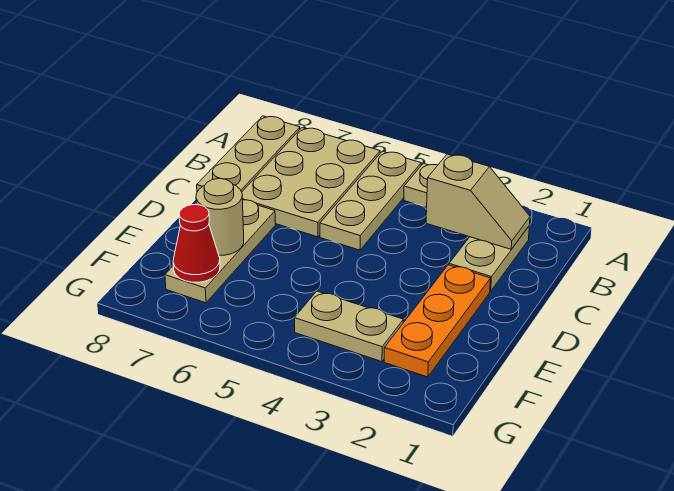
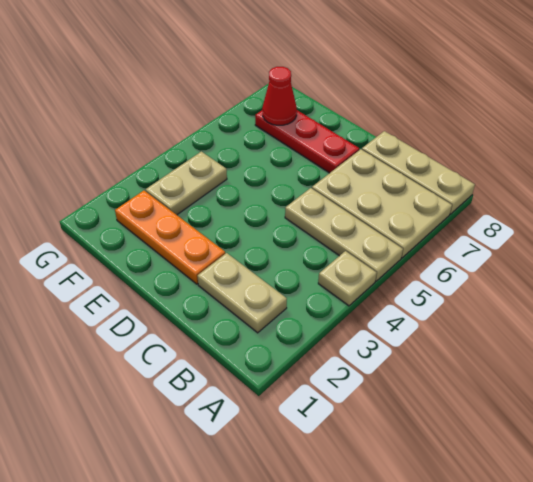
tan slope B2:B3 level 2 top 3 -> none
tan plate D7:F7 level 1 -> red plate D7:F7 level 1
tan round brick E7 level 2 -> none

